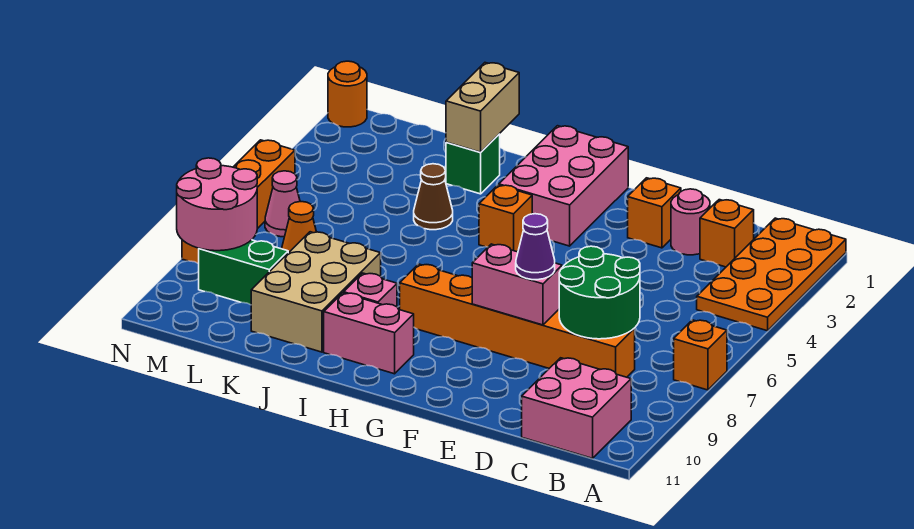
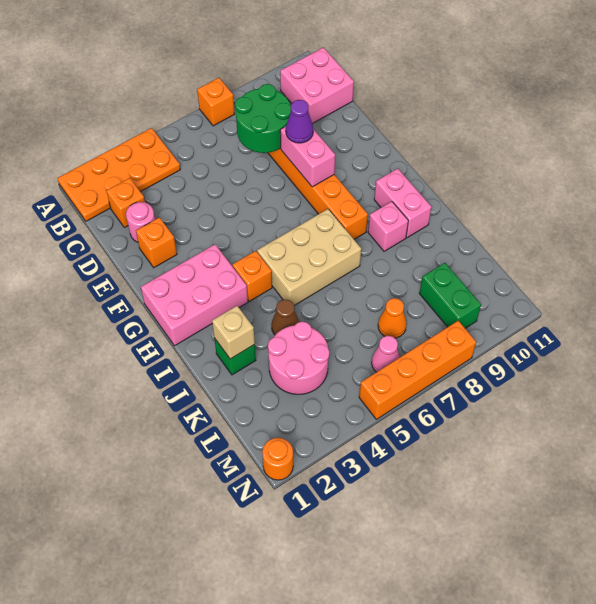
tan brick J1:J2 level 2 -> tan brick J2 level 2
tan brick J8:K10 level 1 -> tan brick H5:I7 level 1
pink round brick M8:N9 level 2 -> pink round brick K3:L4 level 1

